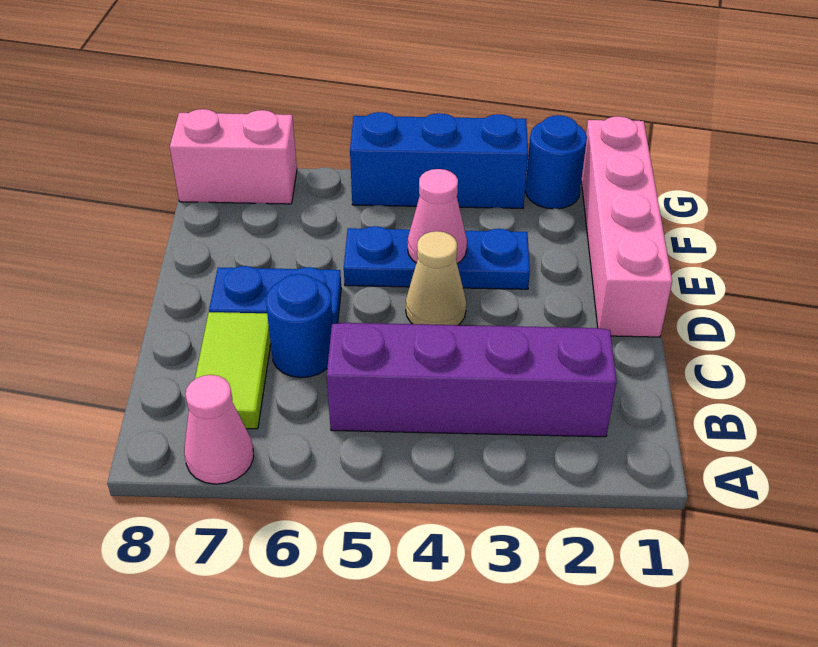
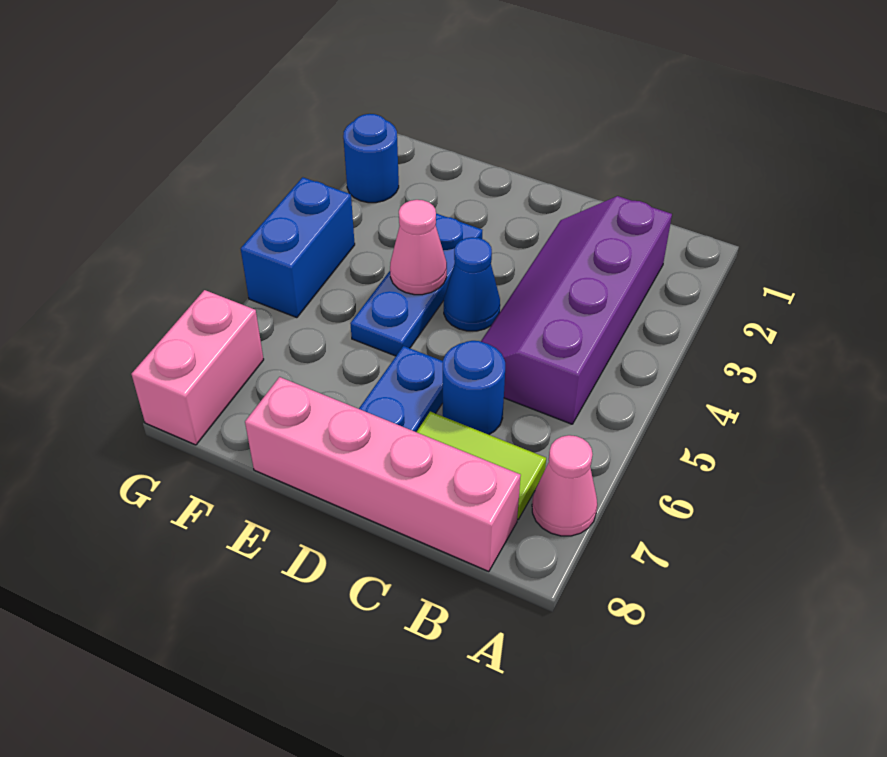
pink brick D1:G1 level 1 -> pink brick B8:E8 level 1
tan cone D4 level 1 -> blue cone D4 level 1
blue brick G3:G5 level 1 -> blue brick G4:G5 level 1

